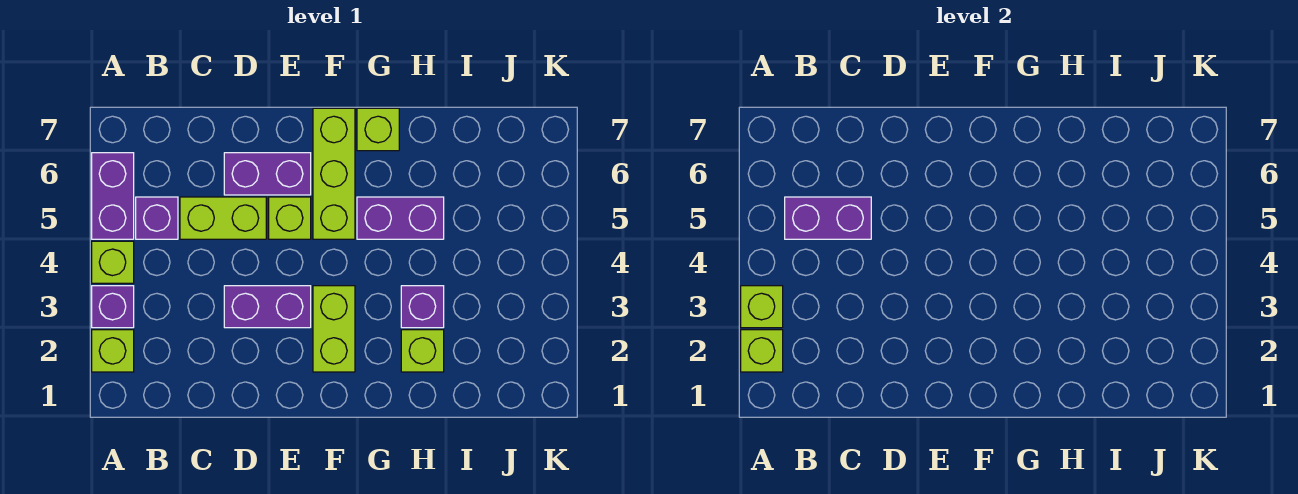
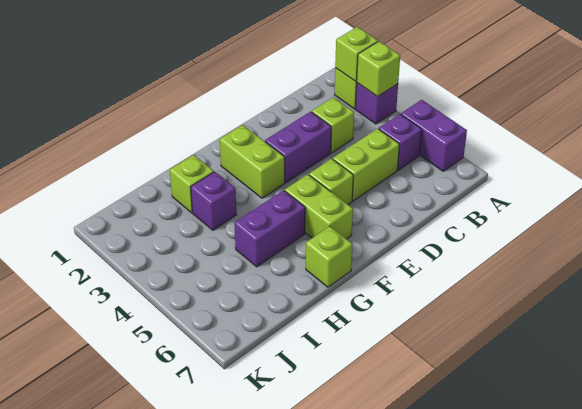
lime brick A4 level 1 -> lime brick C3 level 1
purple brick B5:C5 level 2 -> none
purple brick D6:E6 level 1 -> none
lime brick F5:F7 level 1 -> lime brick F5:F6 level 1

